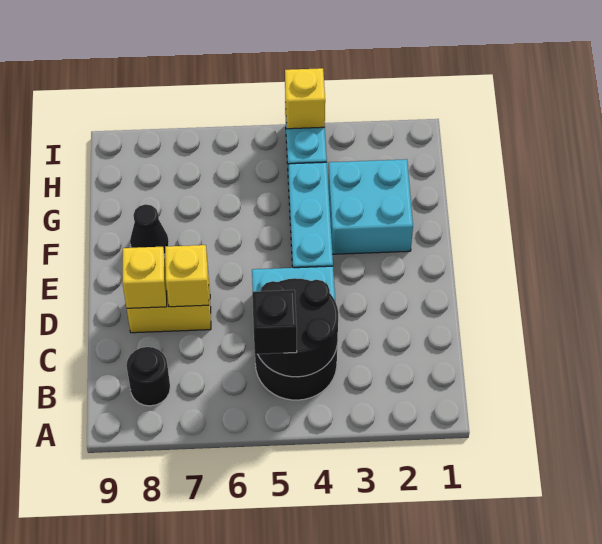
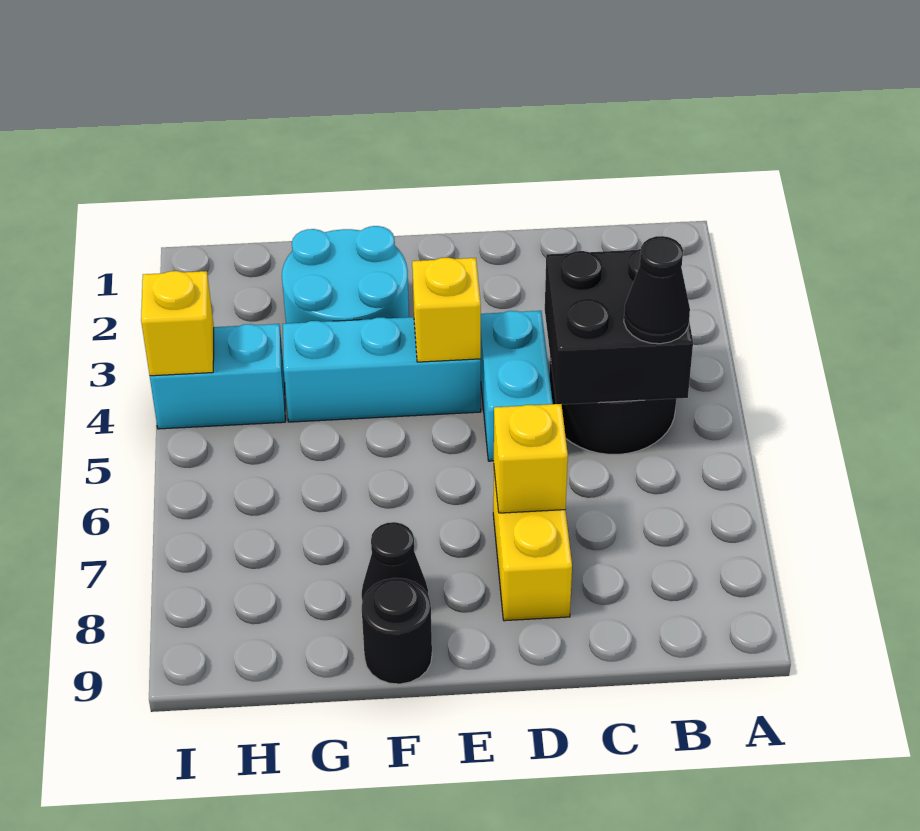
black round brick B4:C5 level 2 -> black brick B4:C5 level 2
black brick B5 level 3 -> black cone B5 level 3
black round brick B8 level 1 -> black round brick F9 level 1
yellow brick D8 level 2 -> yellow brick E4 level 2
cyan brick F2:G3 level 1 -> cyan round brick F2:G3 level 1

